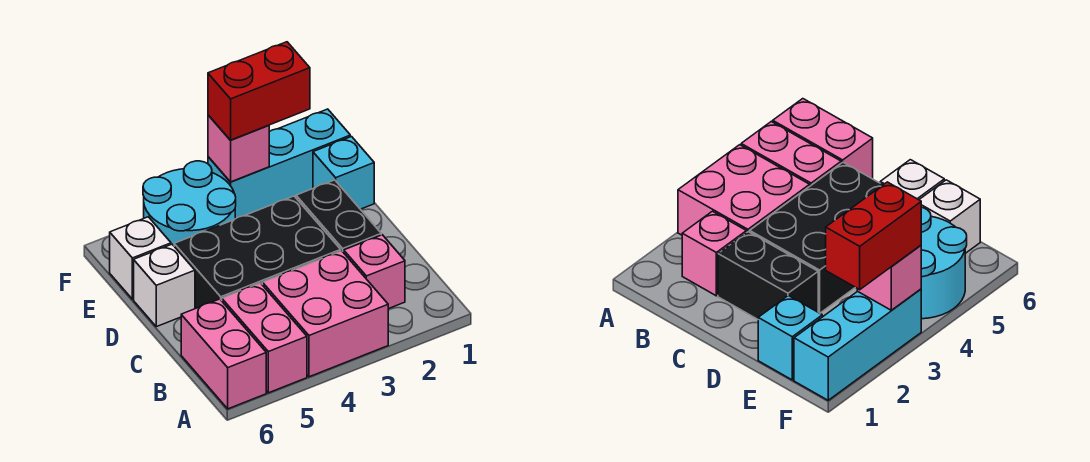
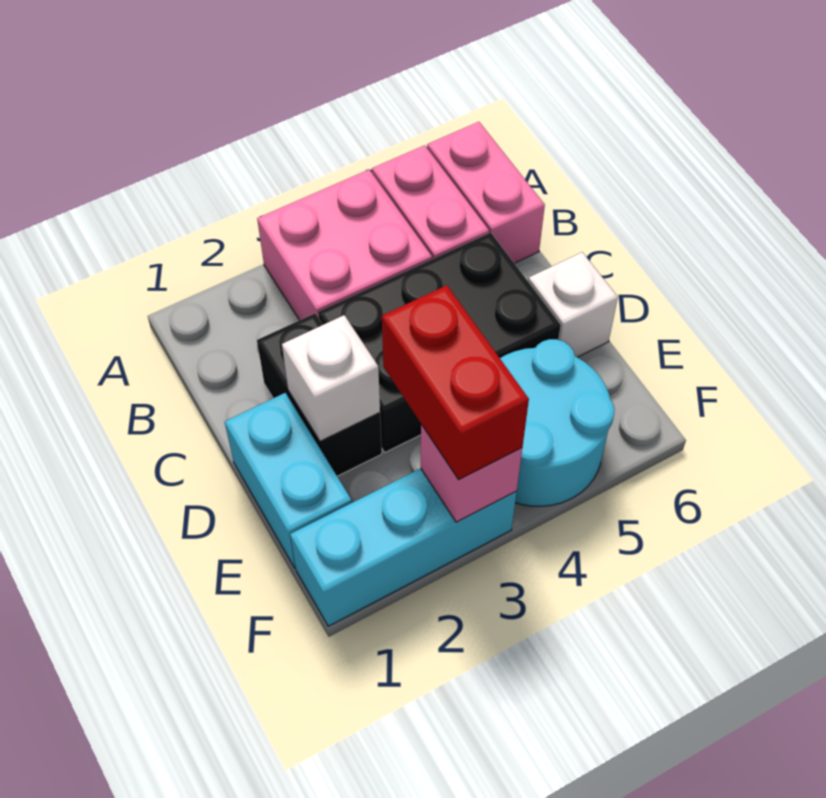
pink brick B2 level 1 -> none
cyan brick E1 level 1 -> cyan brick D1:E1 level 1
white brick E6 level 1 -> white brick D2 level 2
red brick F2:F3 level 3 -> red brick E3:F3 level 3

